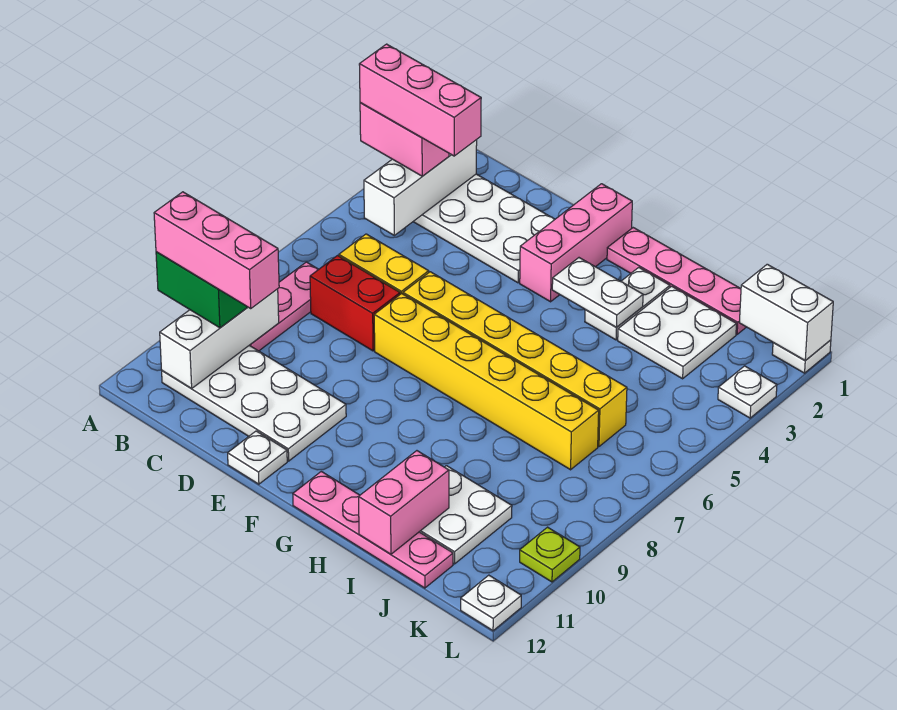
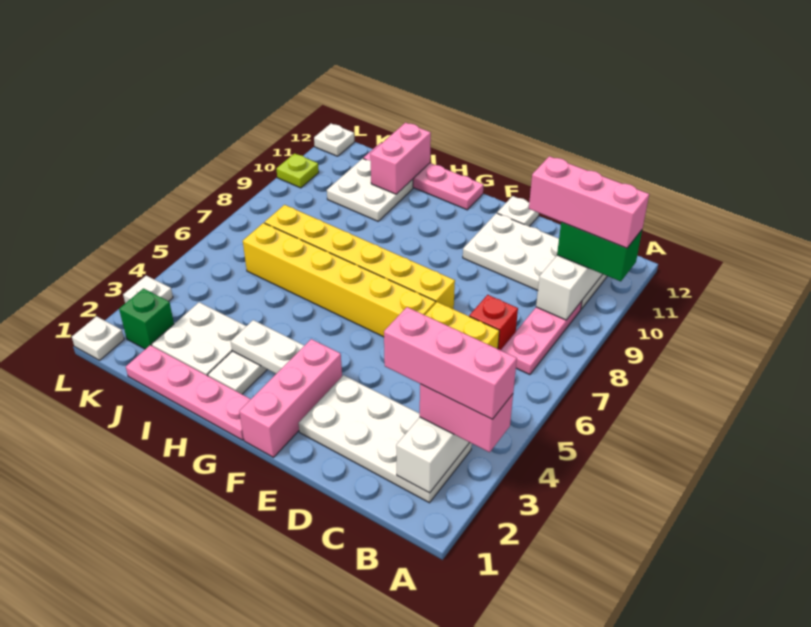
red brick C7:D7 level 1 -> red brick C7 level 1
white brick K1:L1 level 2 -> none
none -> green brick K2 level 1

